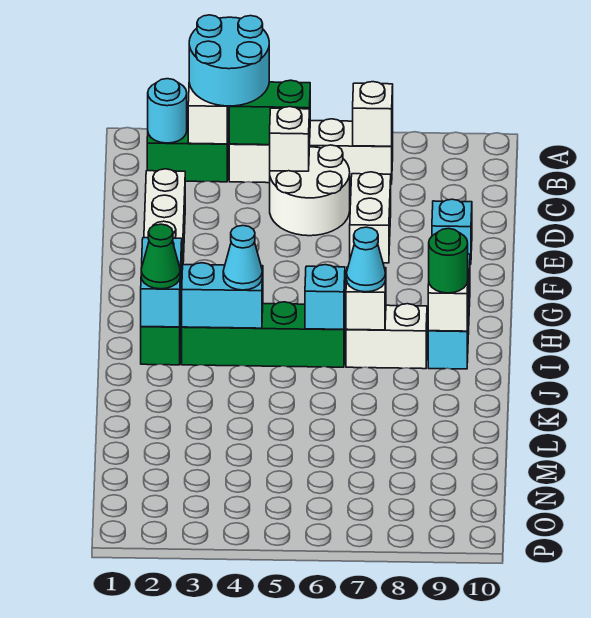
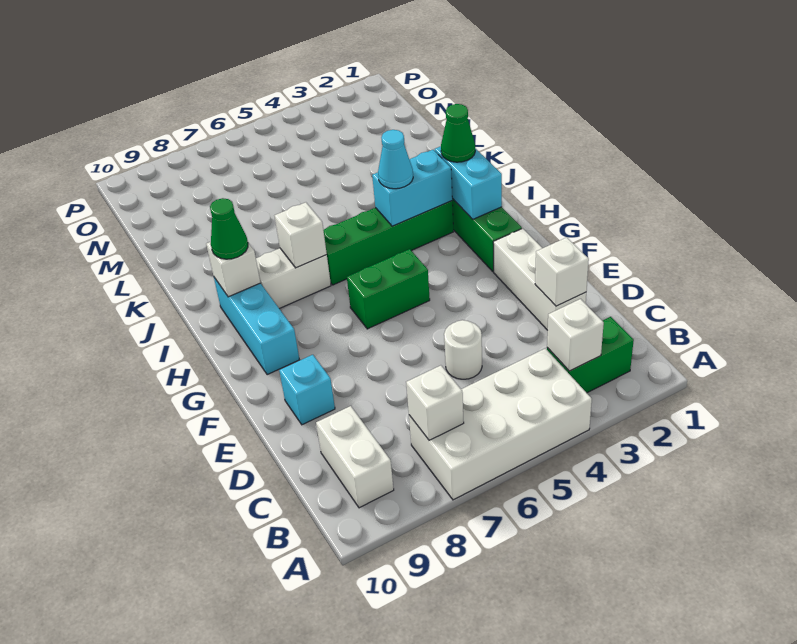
cyan round brick A3:B4 level 3 -> none
cyan round brick B2 level 2 -> none
white brick B4:B7 level 1 -> white brick A4:B7 level 1
green brick B4:B5 level 2 -> green brick G5:G6 level 1
white round brick C5:D6 level 1 -> white round brick D5 level 1
white brick C5 level 2 -> white brick D2 level 2
white brick D7:E7 level 1 -> white brick B9:C9 level 1
cyan brick I6 level 2 -> none
cyan cone I7 level 3 -> none
green round brick I9 level 3 -> green cone I9 level 3

